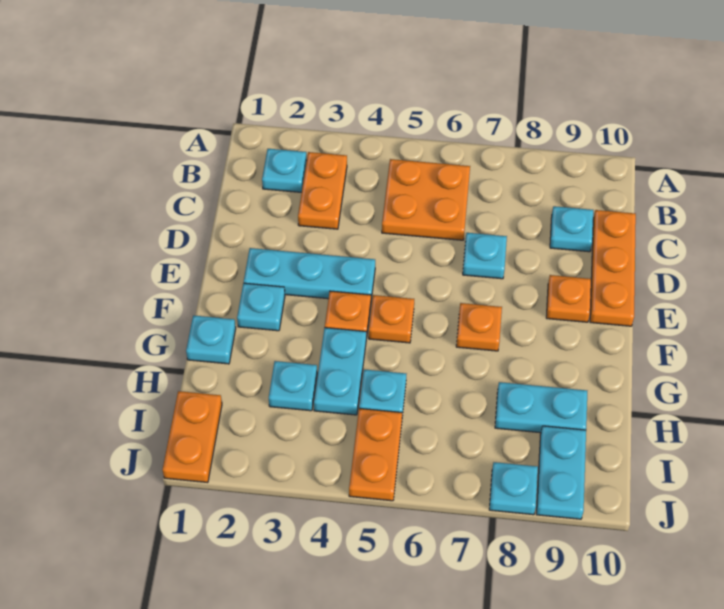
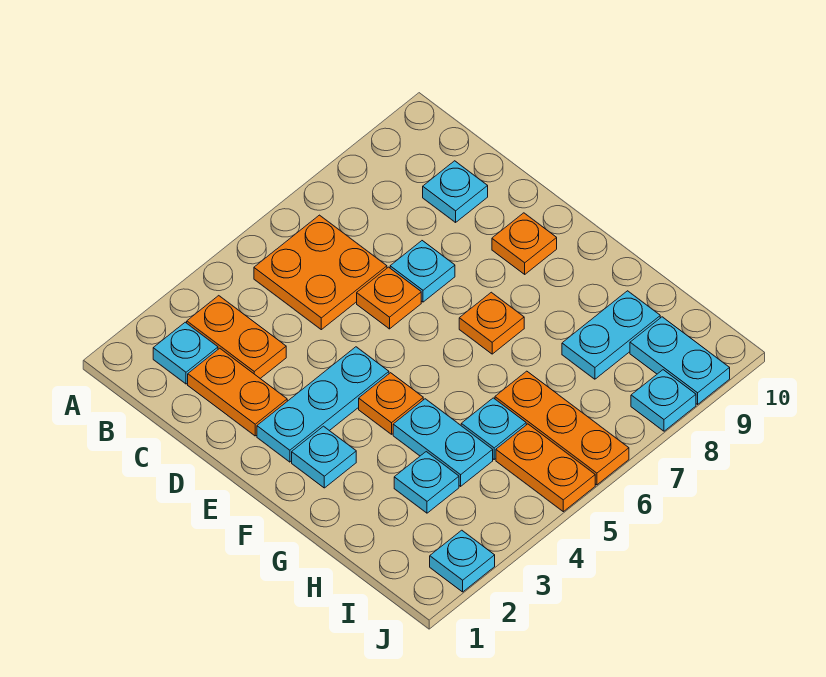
orange plate C10:E10 level 1 -> orange plate H6:J6 level 1
orange plate F5 level 1 -> orange plate D6 level 1
cyan plate G1 level 1 -> cyan plate J2 level 1
orange plate I1:J1 level 1 -> orange plate C2:D2 level 1

